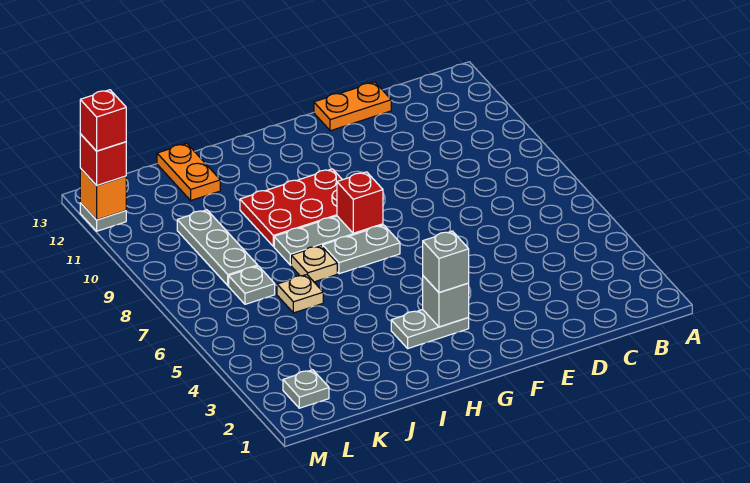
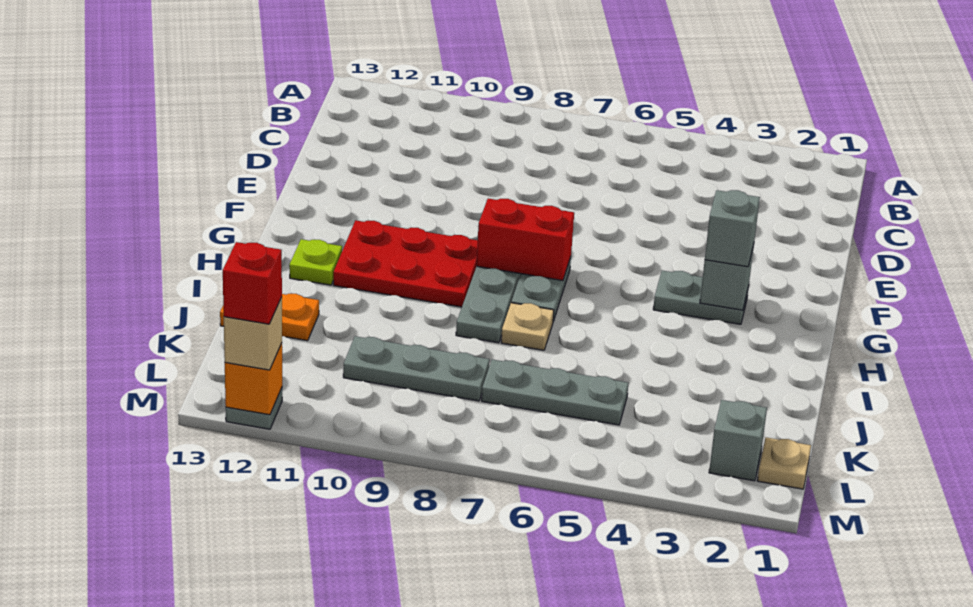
orange plate D13:E13 level 1 -> none
grey plate G3:H3 level 1 -> grey plate G3:G4 level 1
red brick G8 level 2 -> red brick G7:G8 level 2
red plate G9:I10 level 1 -> red plate G9:H11 level 1
none -> lime plate H12 level 1
tan plate J6 level 1 -> tan plate L1 level 1
grey plate K7 level 1 -> grey plate K5:K7 level 1
grey plate L2 level 1 -> grey brick L2 level 1
red brick M12 level 3 -> tan brick M12 level 3

